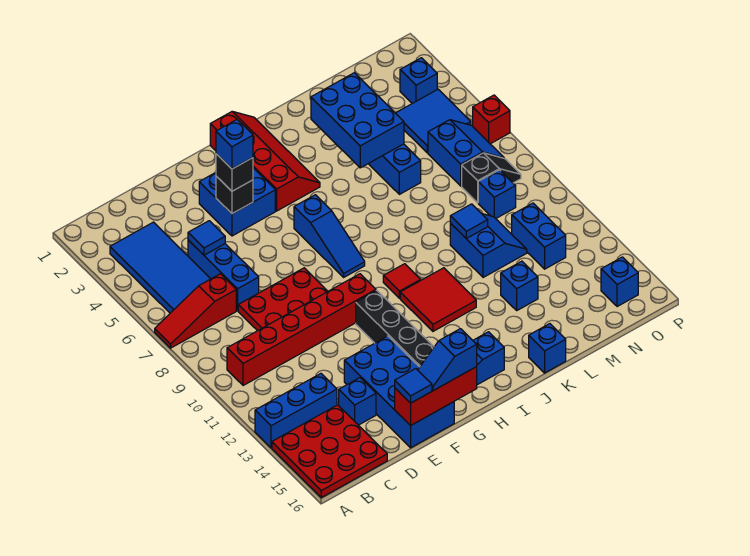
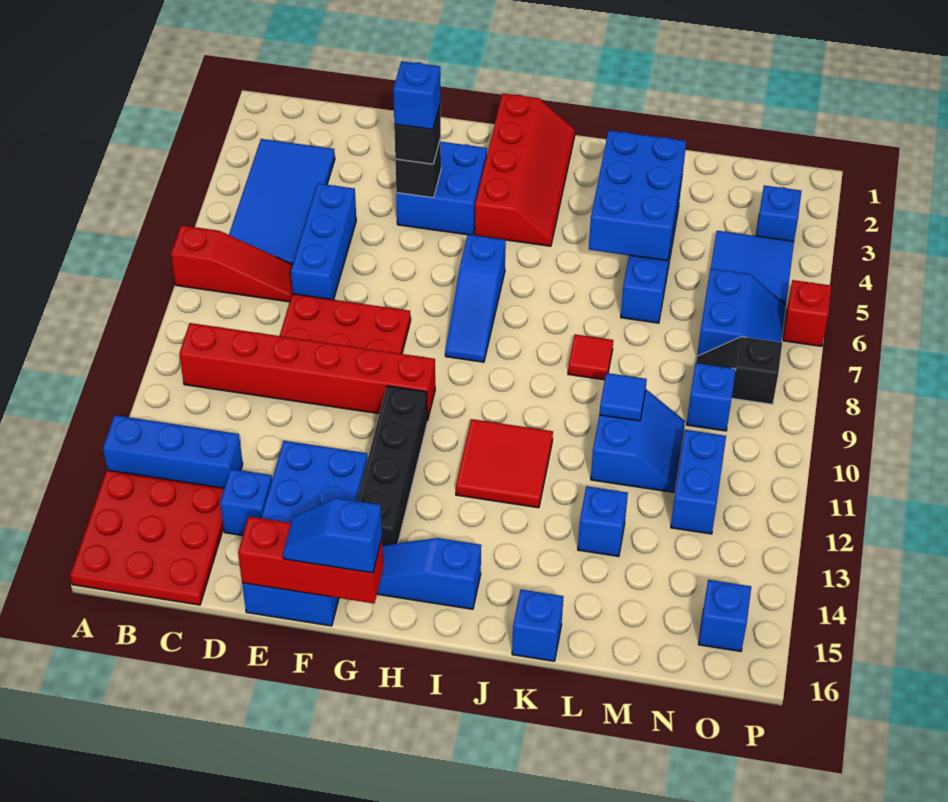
red slope A7:C7 level 1 top C -> red slope A7:C7 level 1 top A
blue tile D5 level 2 -> none
blue tile E16 level 3 -> none
red tile I10 level 1 -> red tile K8 level 1
black slope N8:O8 level 1 top N -> black slope N8:O8 level 1 top O

